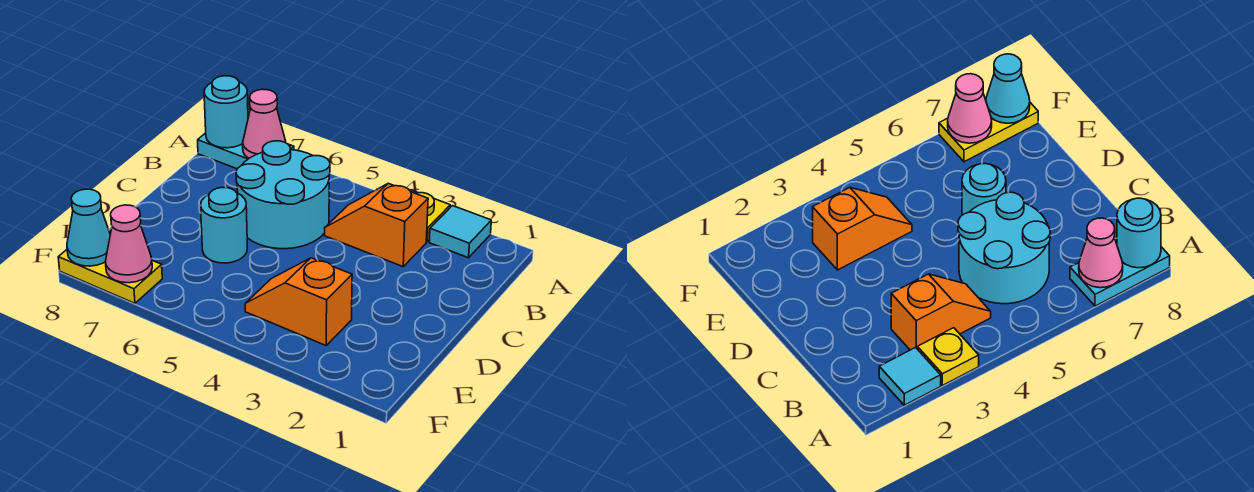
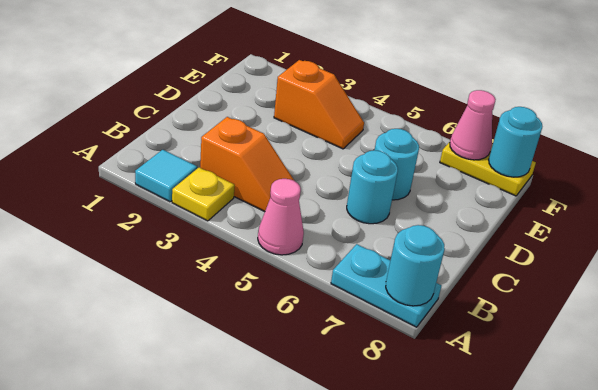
pink cone A7 level 2 -> pink cone A5 level 1
cyan round brick B5:C6 level 1 -> cyan round brick C6 level 1
cyan cone F8 level 2 -> cyan round brick F8 level 2

